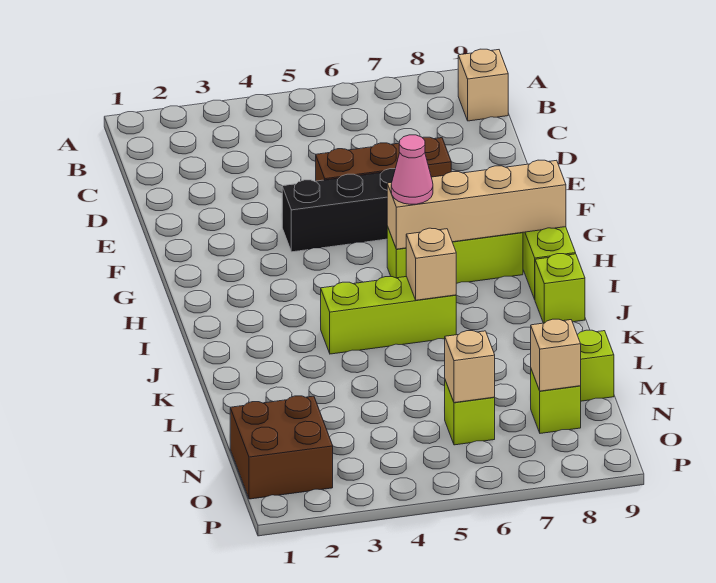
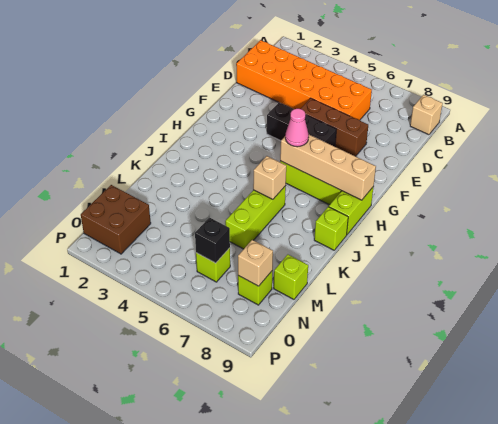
none -> orange brick C1:D6 level 1
lime brick J4:J6 level 1 -> lime brick J6:L6 level 1
tan brick N6 level 2 -> black brick N6 level 2

